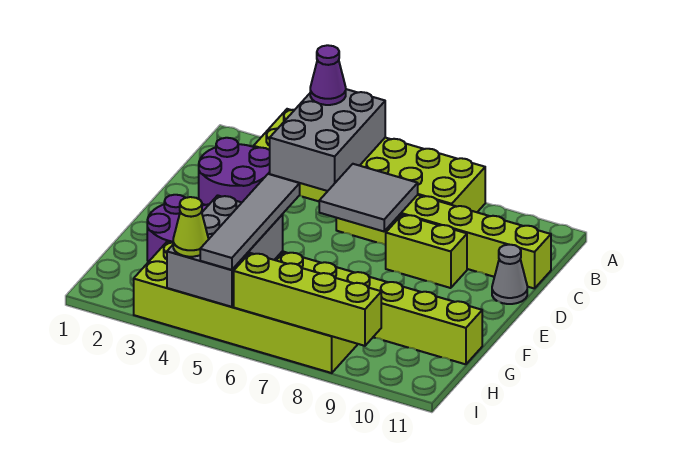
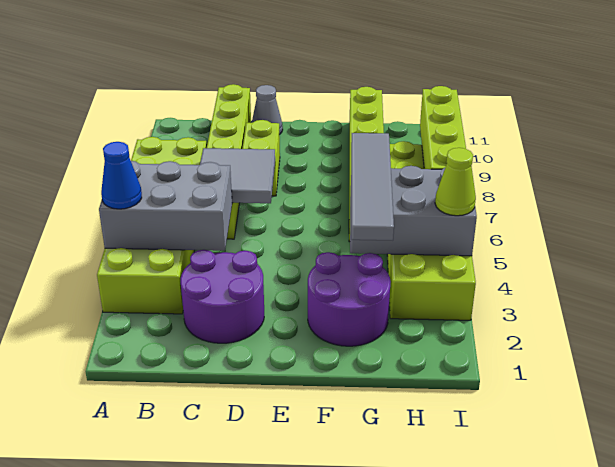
purple cone A4 level 3 -> blue cone A4 level 3
grey tile F5:I5 level 3 -> grey tile G3:G6 level 3

